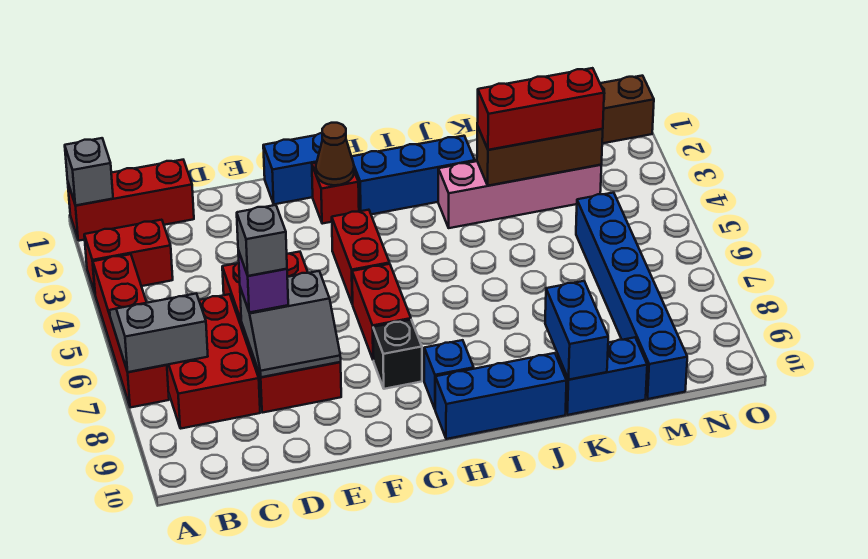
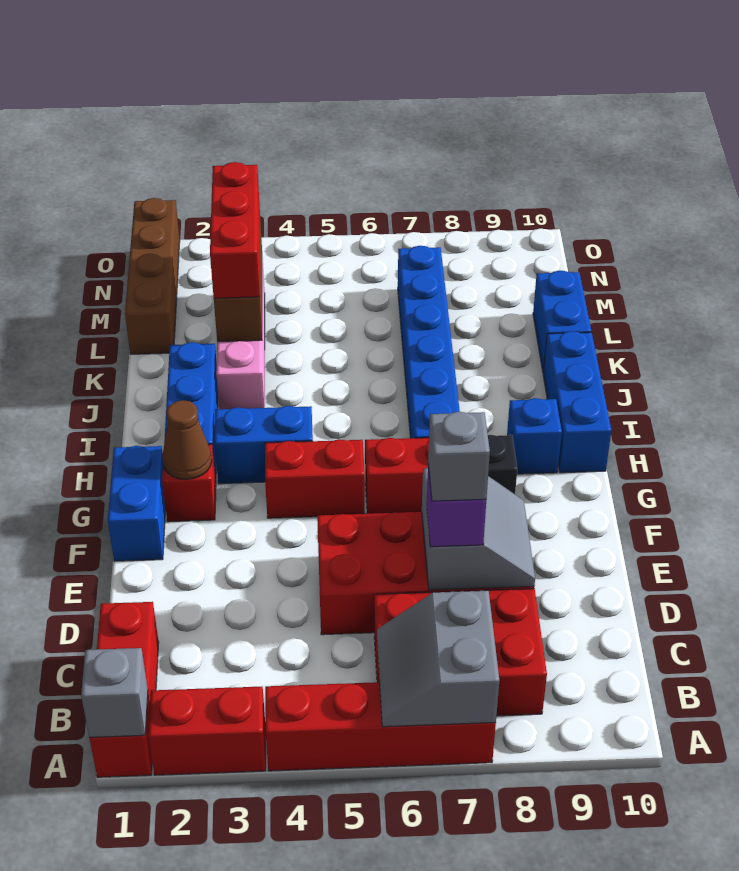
red brick A3:B3 level 1 -> red brick A2:A3 level 1
blue brick K9:K10 level 2 -> blue brick H3:H4 level 1
blue brick M5:M10 level 1 -> blue brick H7:M7 level 1

